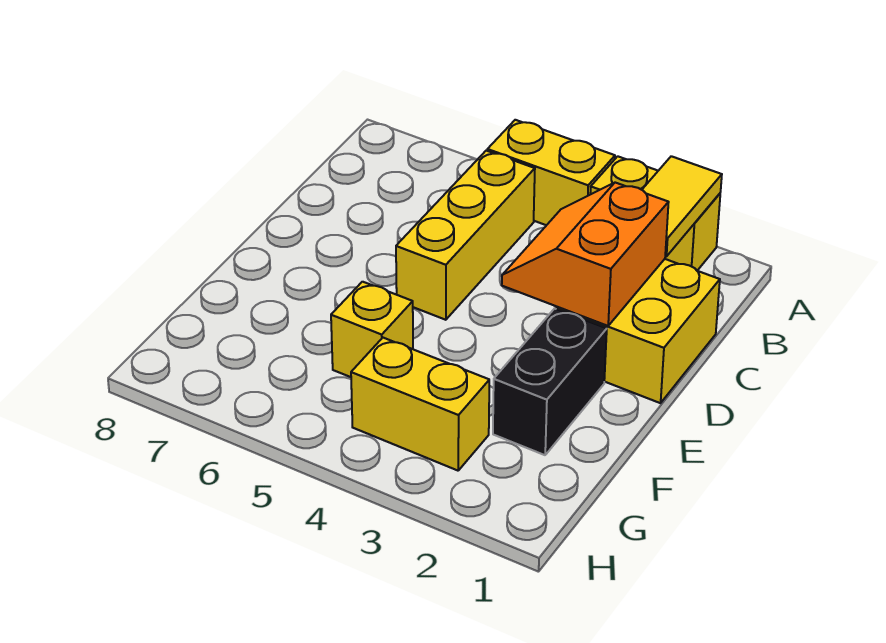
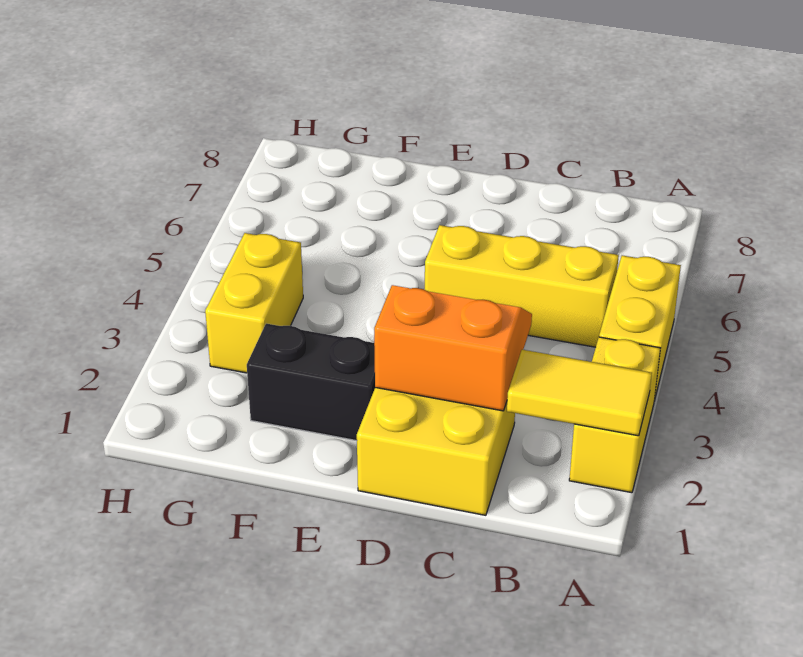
yellow brick F5 level 1 -> none

